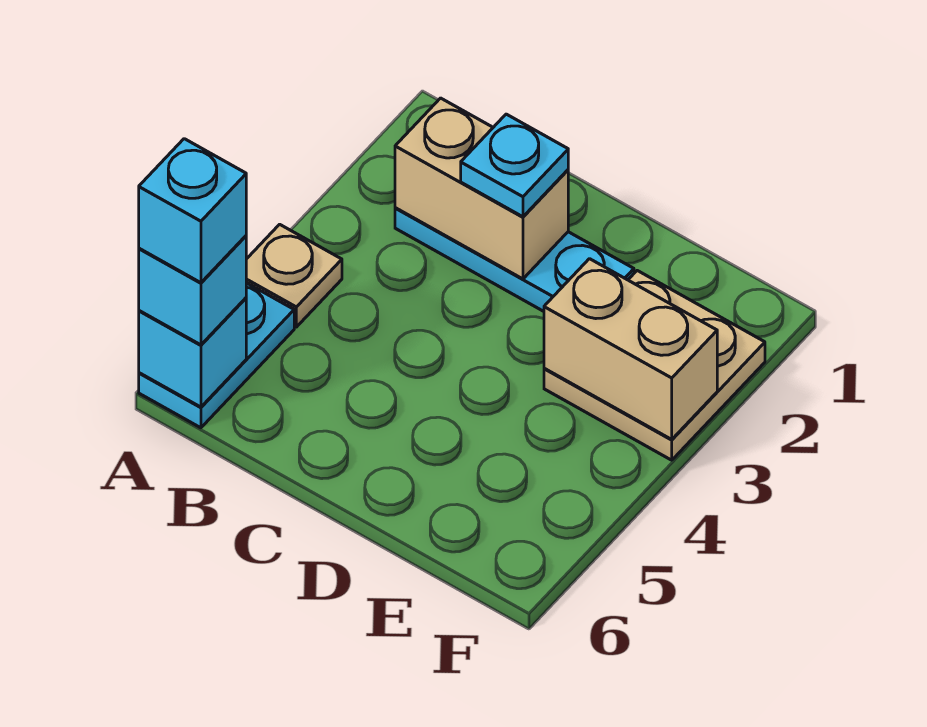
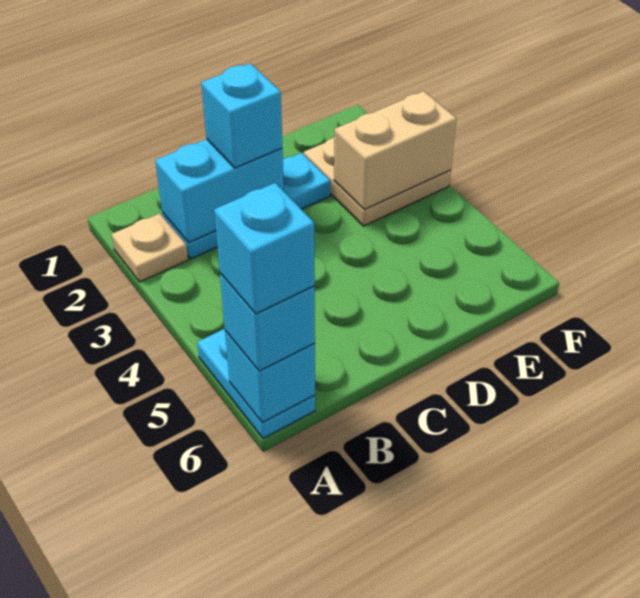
tan plate A4 level 1 -> tan plate A2 level 1
tan brick B2:C2 level 2 -> cyan brick B2:C2 level 2
cyan plate C2 level 3 -> cyan brick C2 level 3

